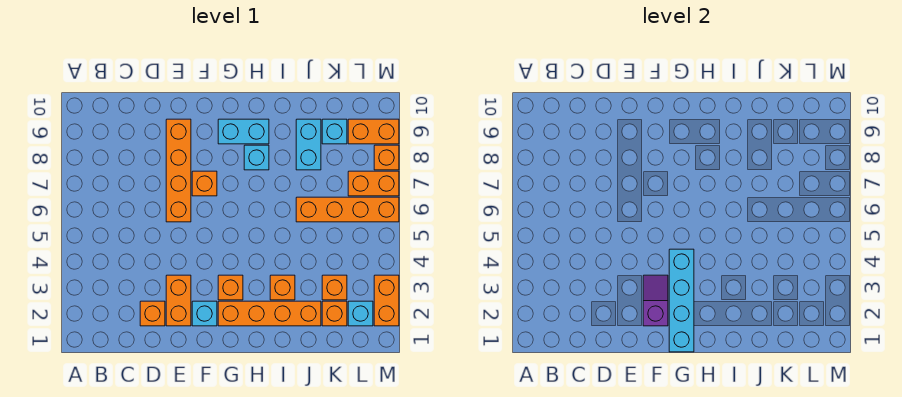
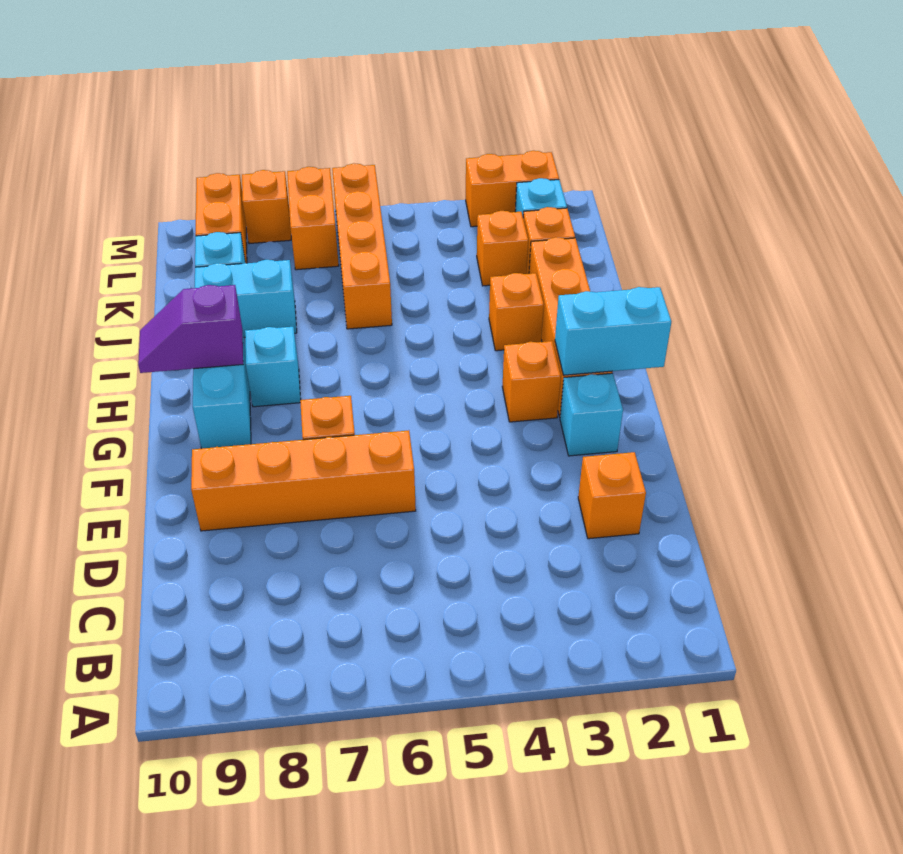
orange brick E2:E3 level 1 -> none
purple slope F2:F3 level 2 top 2 -> purple slope H9:H10 level 2 top 9
cyan brick G1:G4 level 2 -> cyan brick G1:G2 level 2

